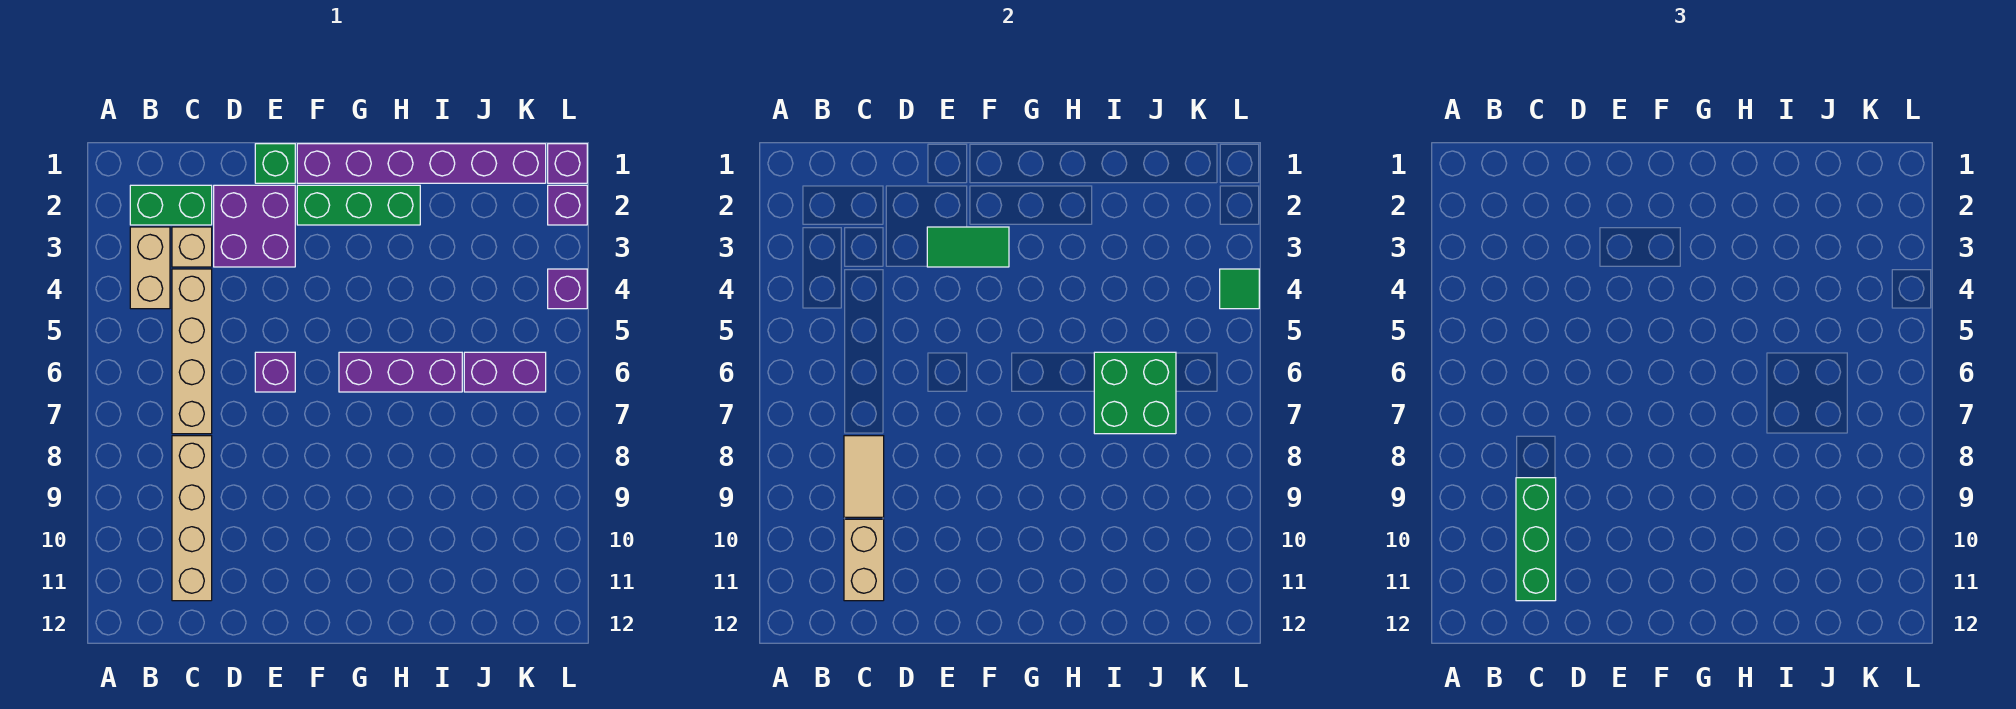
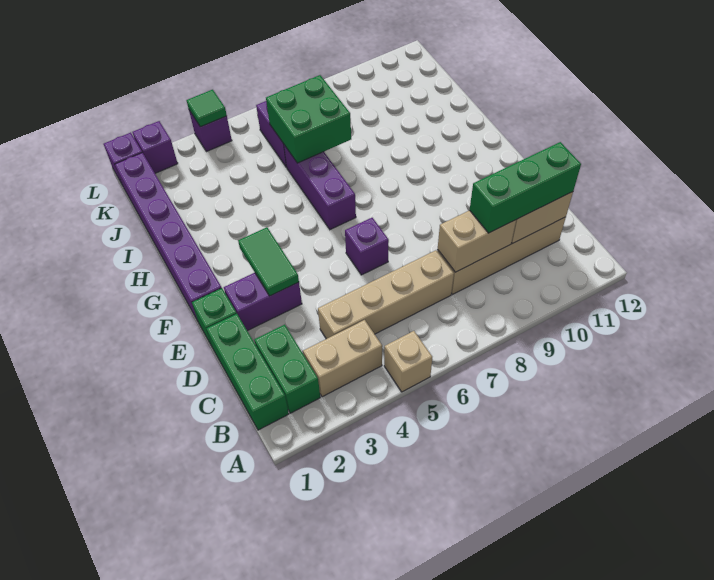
tan brick C3 level 1 -> tan brick A5 level 1
tan tile C8:C9 level 2 -> tan brick C8:C9 level 2
purple brick D2:E3 level 1 -> purple brick E2:E3 level 1
green brick F2:H2 level 1 -> green brick B1:D1 level 1

